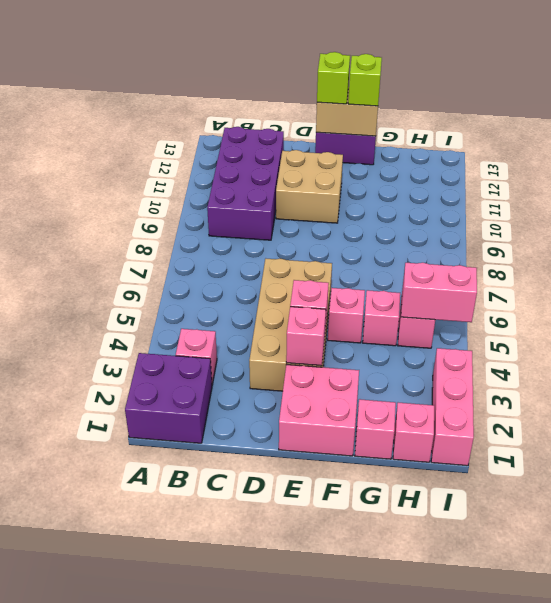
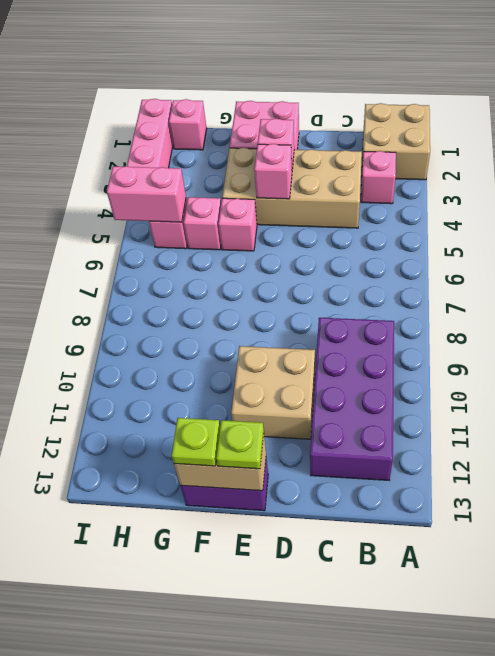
purple brick A1:B2 level 1 -> tan brick A1:B2 level 1
tan brick D3:E6 level 1 -> tan brick C3:F4 level 1
lime brick E13 level 3 -> lime plate E13 level 3
lime brick F13 level 3 -> lime plate F13 level 3
pink brick G1 level 1 -> none

